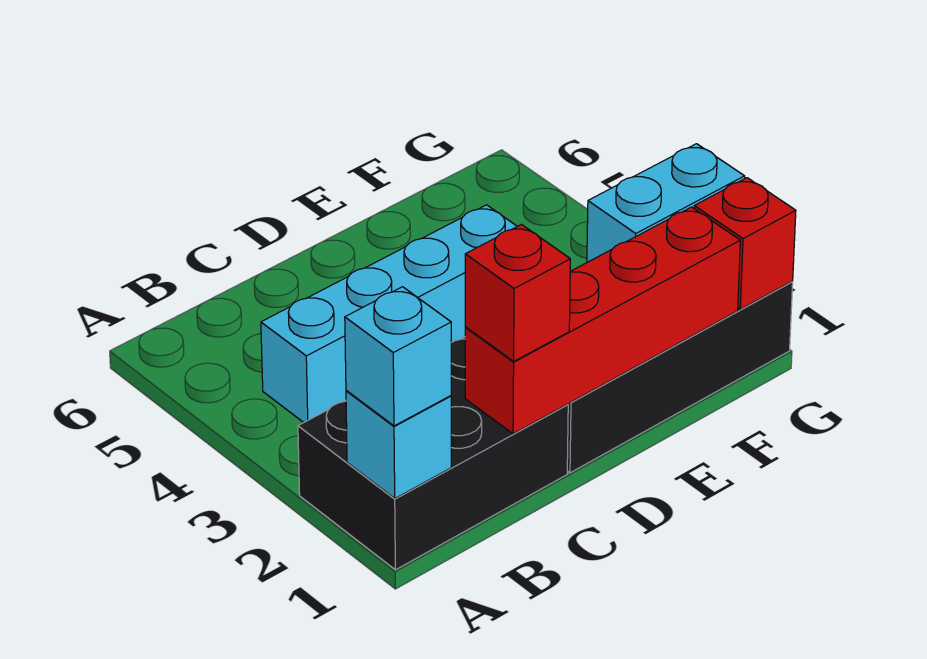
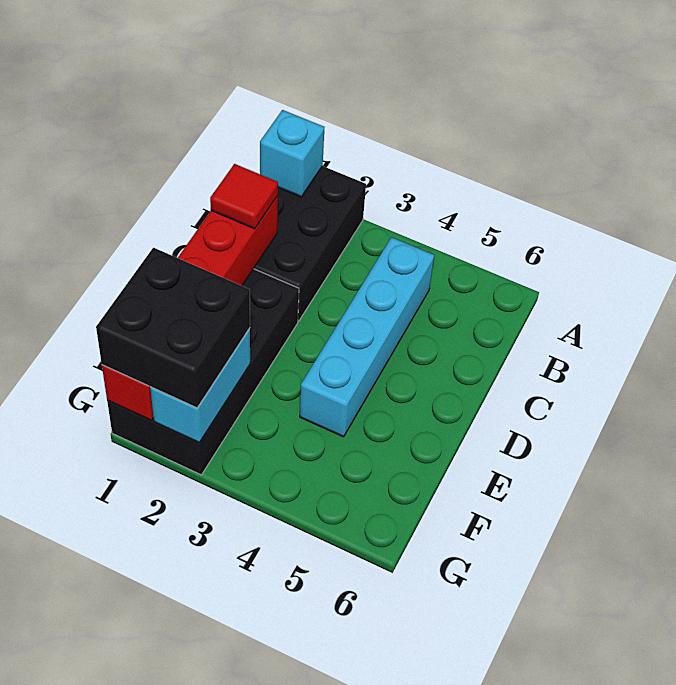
cyan brick A1 level 3 -> none
red brick C1 level 3 -> red tile C1 level 3
none -> black brick F1:G2 level 3

